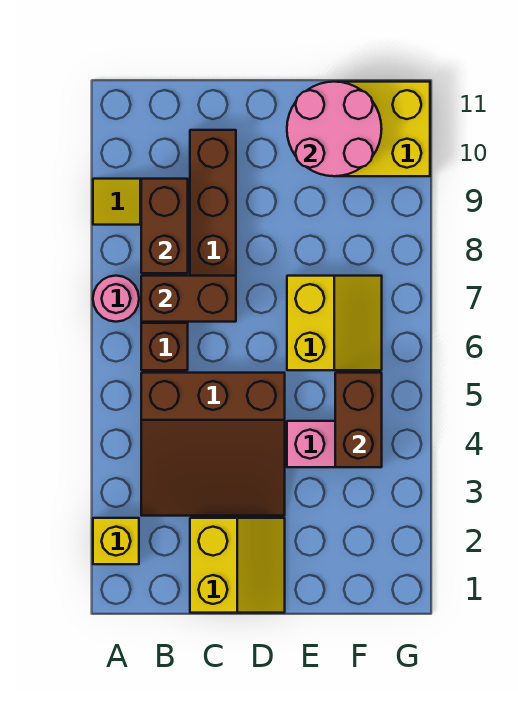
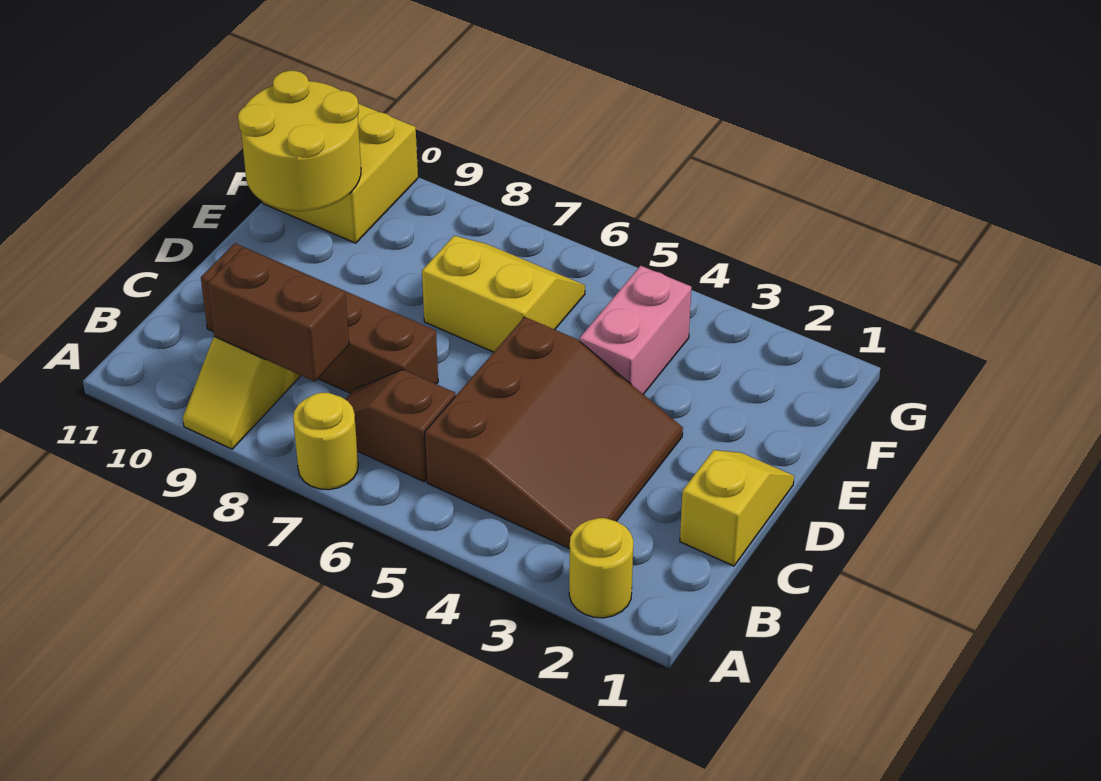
yellow brick A2 level 1 -> yellow round brick A2 level 1
pink round brick A7 level 1 -> yellow round brick A7 level 1
brown brick B7:C7 level 2 -> none
yellow slope C1:D2 level 1 top C -> yellow slope C1:D1 level 1 top C
pink round brick E10:F11 level 2 -> yellow round brick E10:F11 level 2
brown brick F4:F5 level 2 -> none

